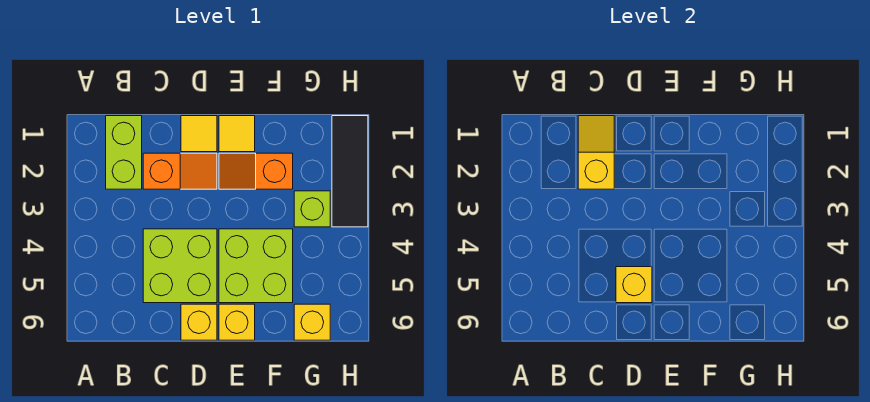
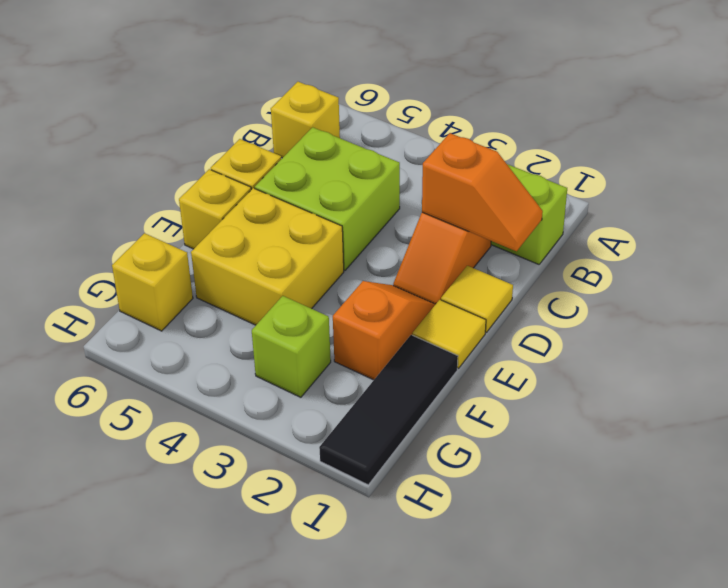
yellow slope C1:C2 level 2 top 2 -> orange slope C1:C2 level 2 top 2
yellow brick D5 level 2 -> yellow brick B6 level 1
lime brick E4:F5 level 1 -> yellow brick E4:F5 level 1
black tile H1:H3 level 1 -> black tile F1:H1 level 1

